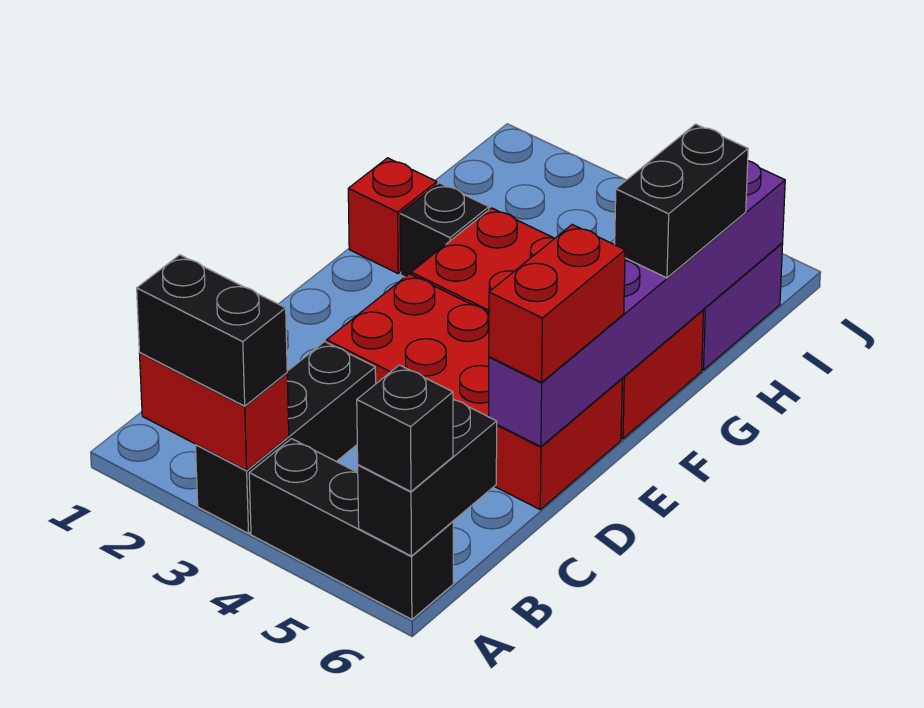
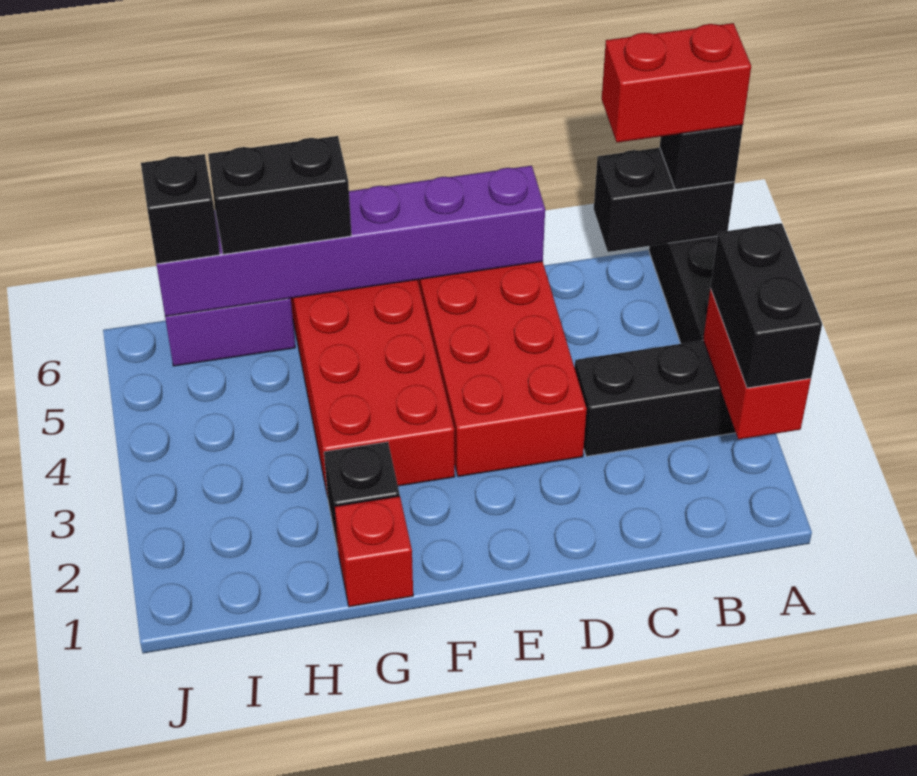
red brick D6:E6 level 3 -> red brick A6:B6 level 4
none -> black brick I6 level 3

